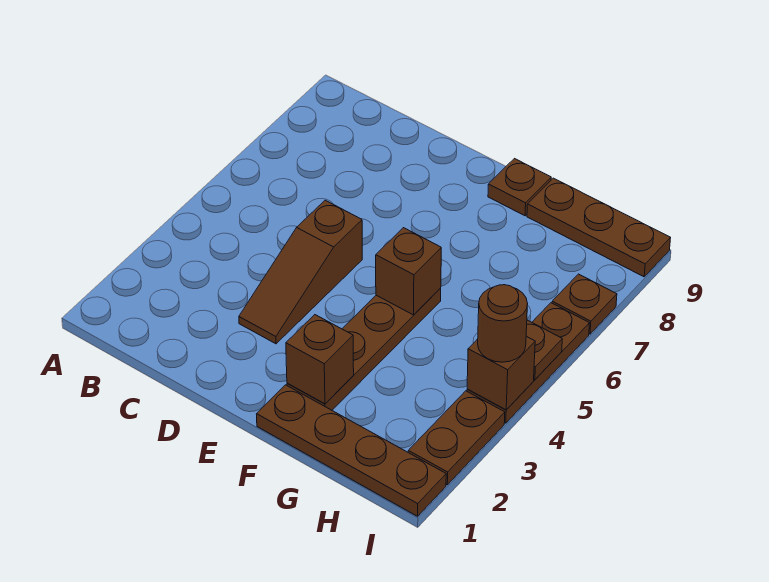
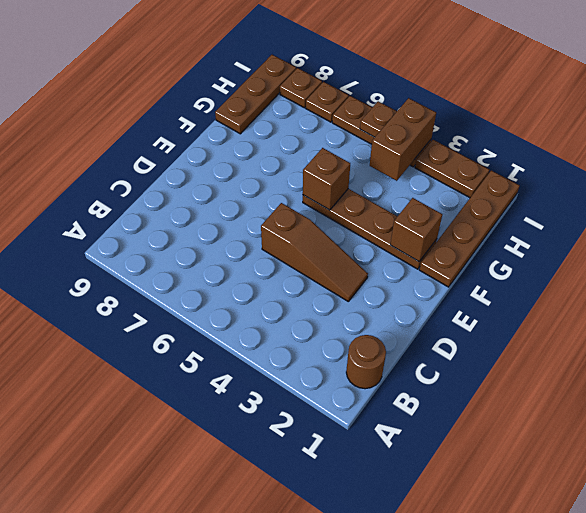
brown plate F9 level 1 -> brown plate I8 level 1
brown brick I4 level 2 -> brown brick H4:I4 level 2
brown round brick I4 level 3 -> brown round brick B1 level 1

